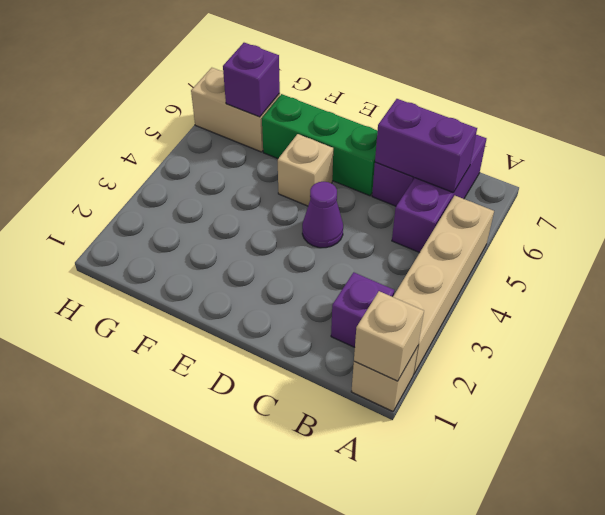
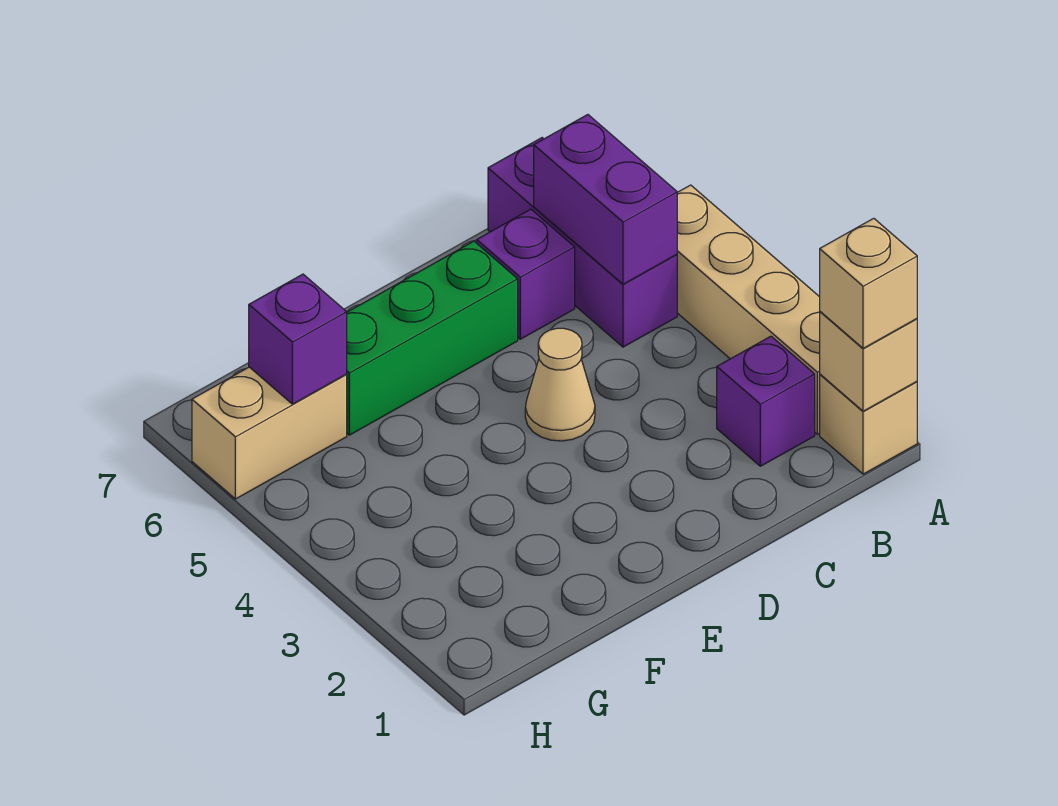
purple brick B6:C6 level 2 -> purple brick B5:B6 level 2
purple cone D4 level 1 -> tan cone D4 level 1
tan brick E5 level 1 -> tan brick A1 level 3

